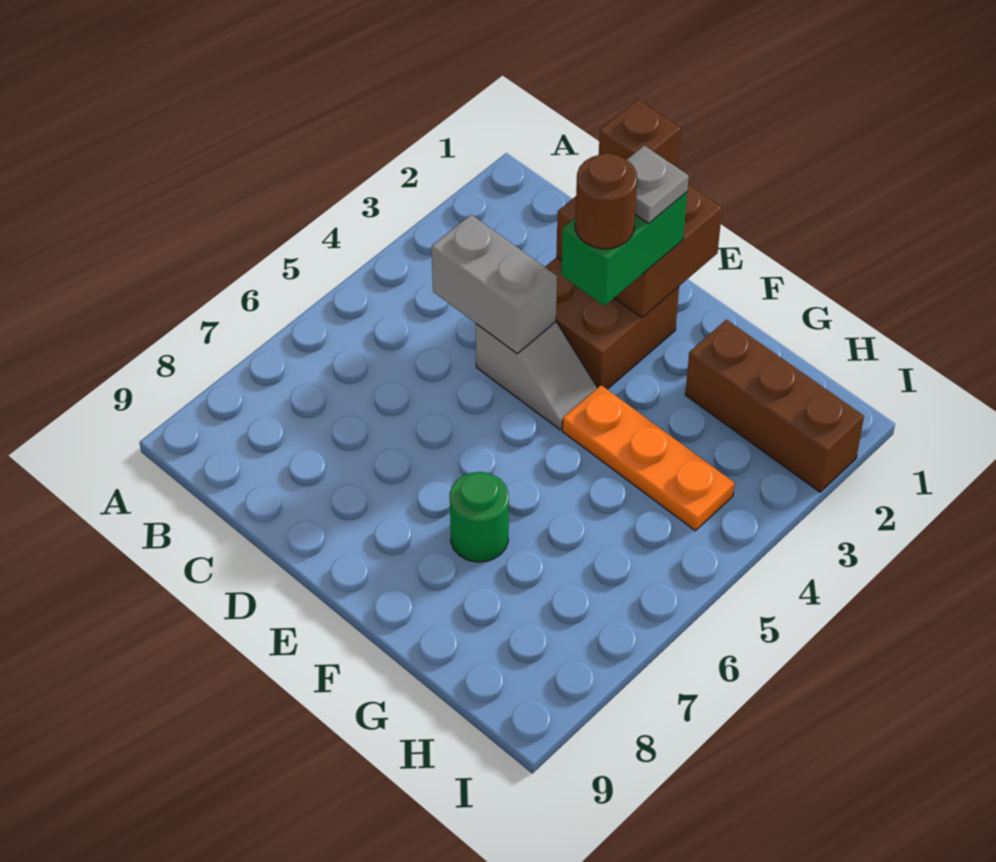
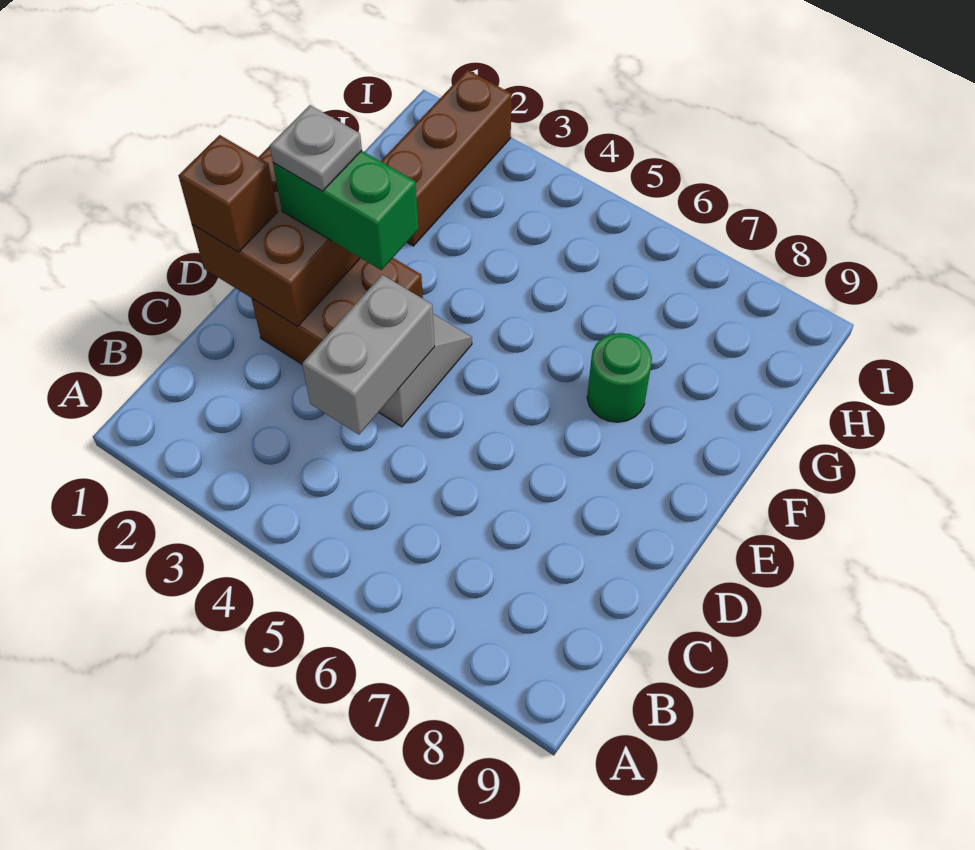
brown round brick E3 level 4 -> none
orange plate F4:H4 level 1 -> none

